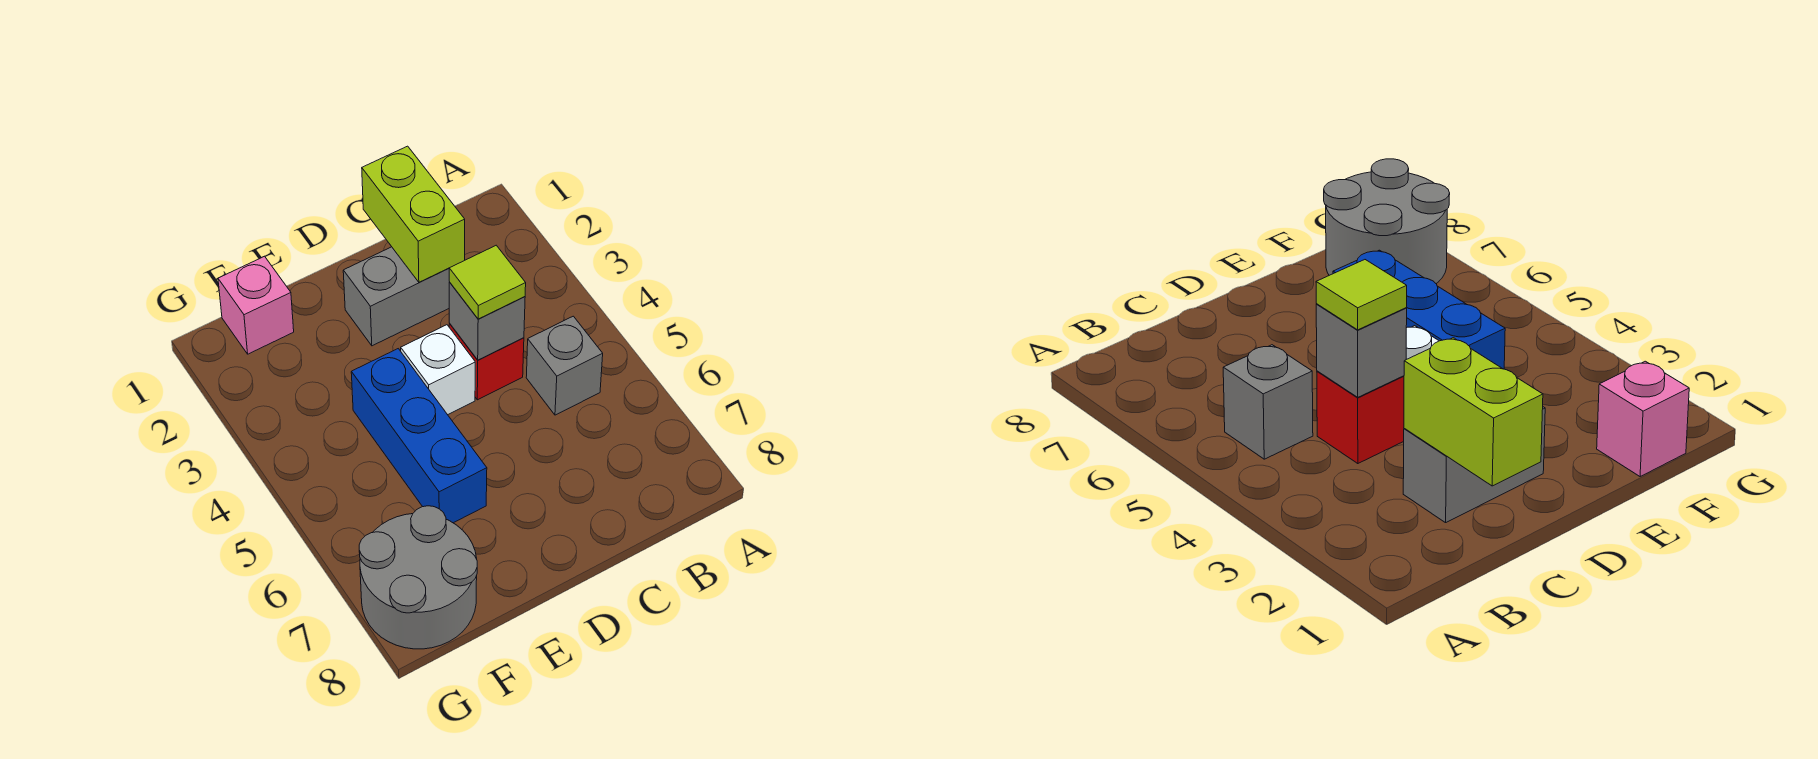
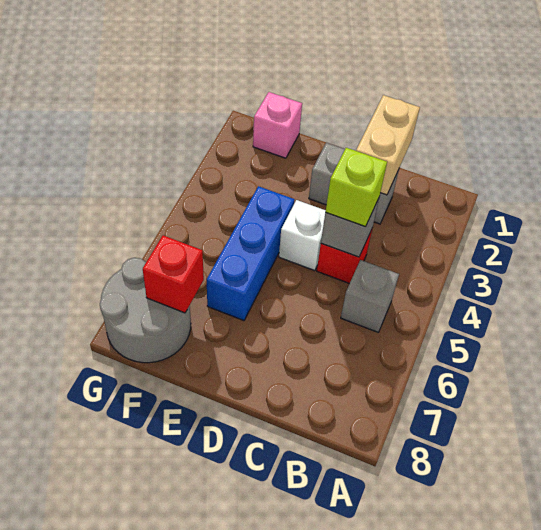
lime brick C1:C2 level 2 -> tan brick C1:C2 level 2
lime tile C4 level 3 -> lime brick C4 level 3
none -> red brick F7 level 2

